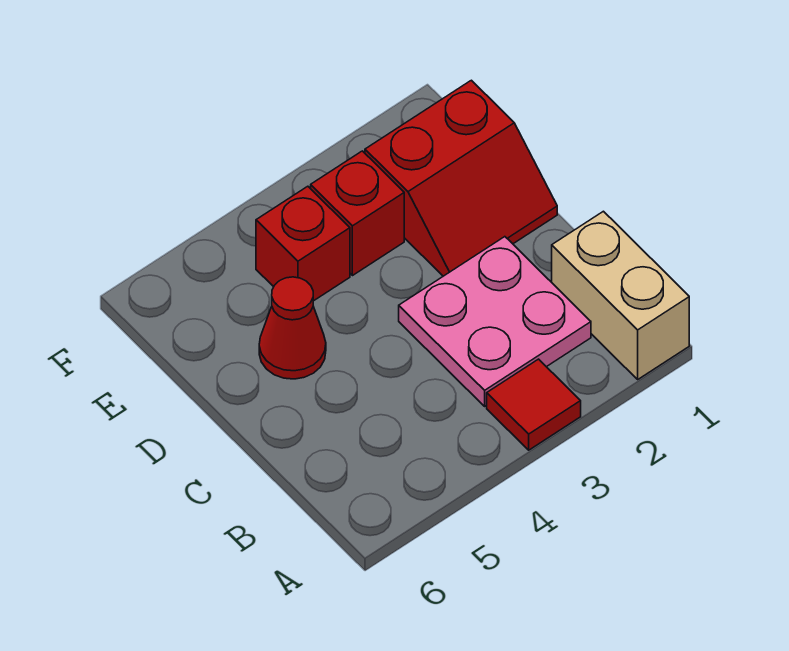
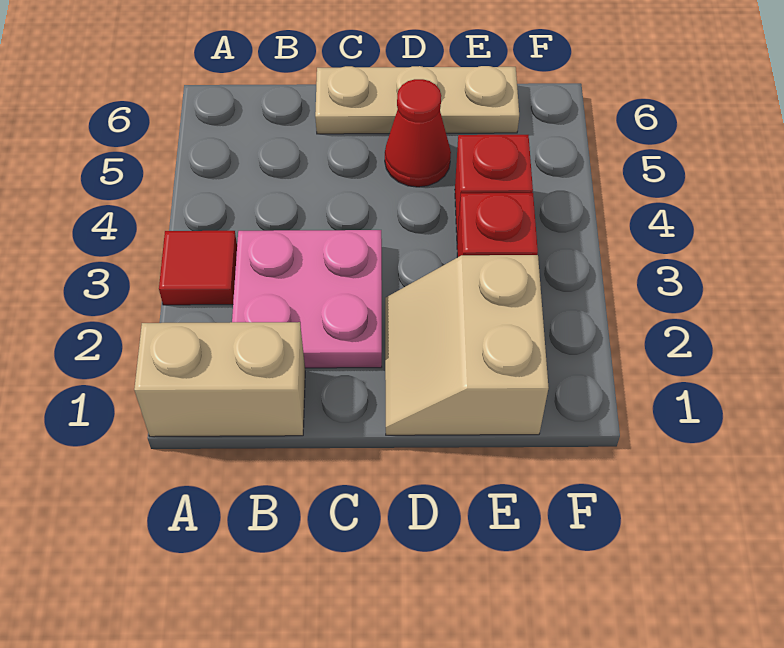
none -> tan plate C6:E6 level 1
red slope D1:E2 level 1 top E -> tan slope D1:E2 level 1 top E

